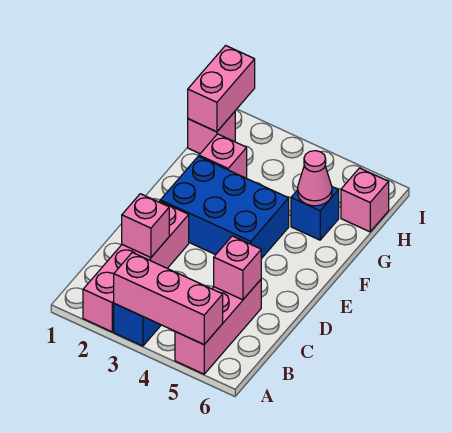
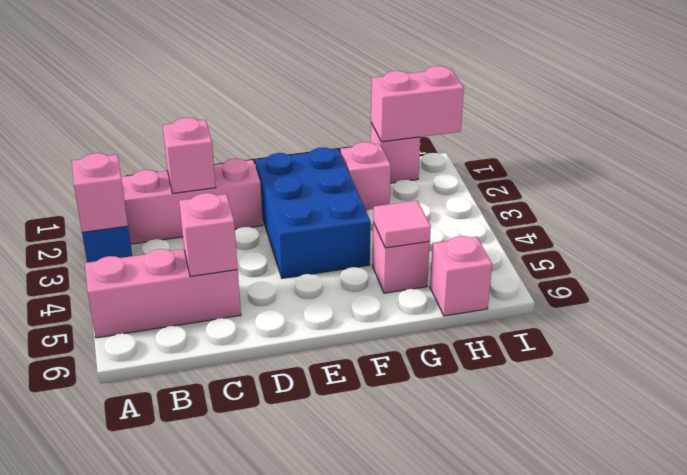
pink brick A3:A5 level 2 -> pink brick A3 level 2
blue brick G5 level 1 -> pink brick G5 level 1
pink cone G5 level 2 -> pink tile G5 level 2

